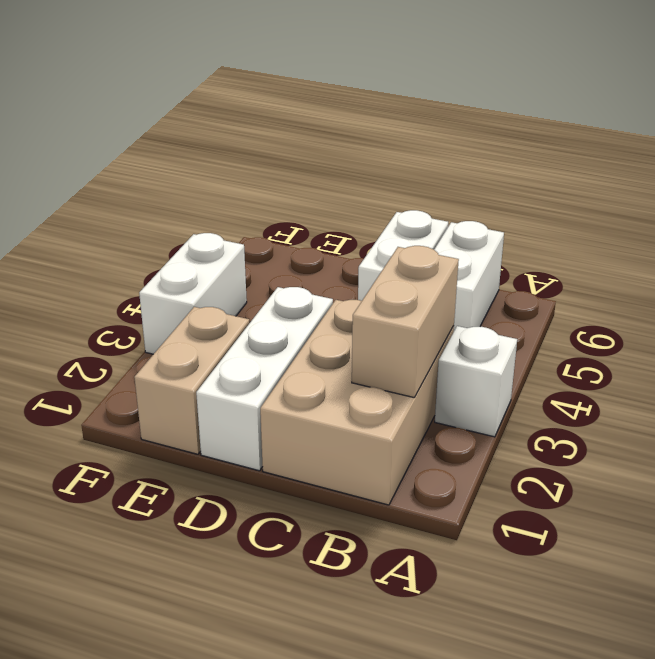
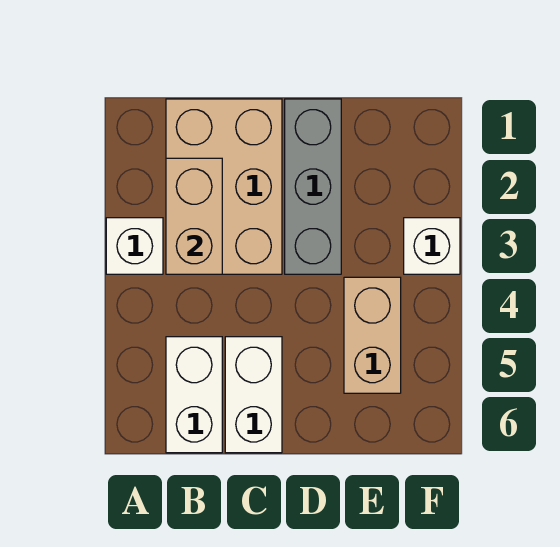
white brick D1:D3 level 1 -> grey brick D1:D3 level 1
tan brick E1:E2 level 1 -> tan brick E4:E5 level 1
white brick F3:F4 level 1 -> white brick F3 level 1

